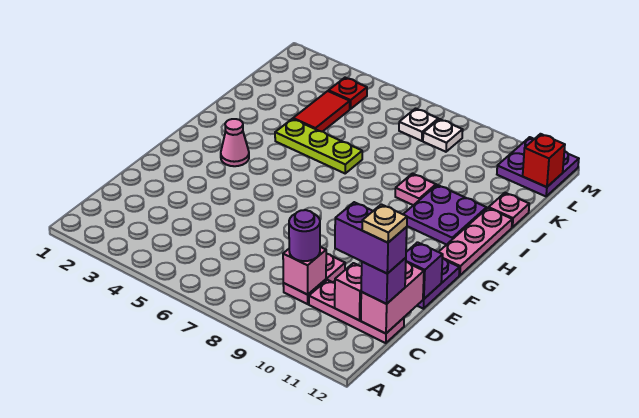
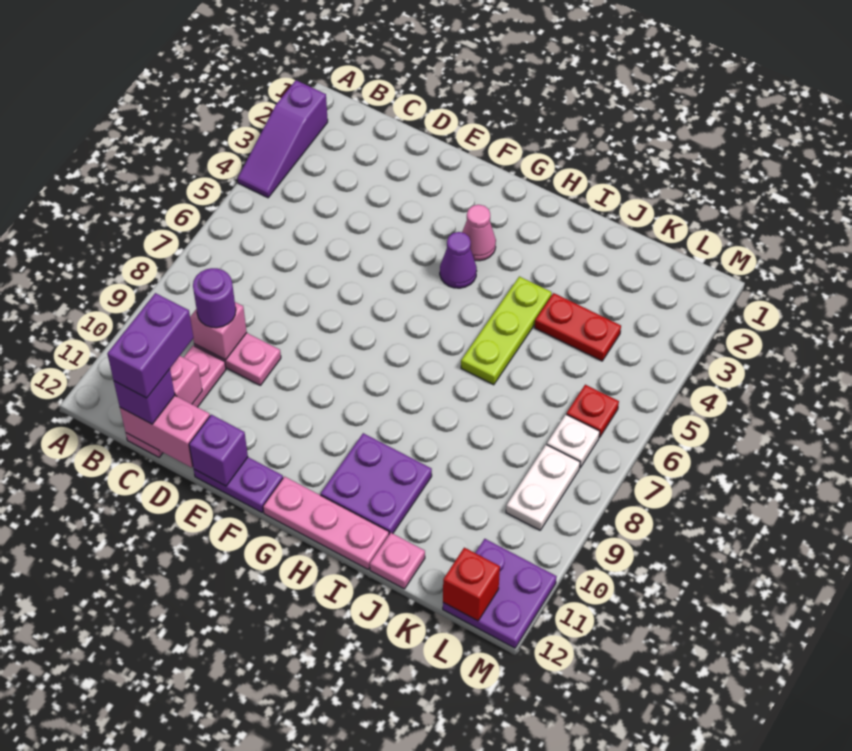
none -> purple slope A2:A4 level 1 top 2
tan plate C12 level 5 -> none
none -> purple cone G4 level 1
pink plate I9 level 1 -> none
red tile J4:K4 level 1 -> red plate J4:K4 level 1
red plate L4 level 1 -> red plate L6 level 1
white plate L8 level 1 -> white plate L8:L9 level 1

